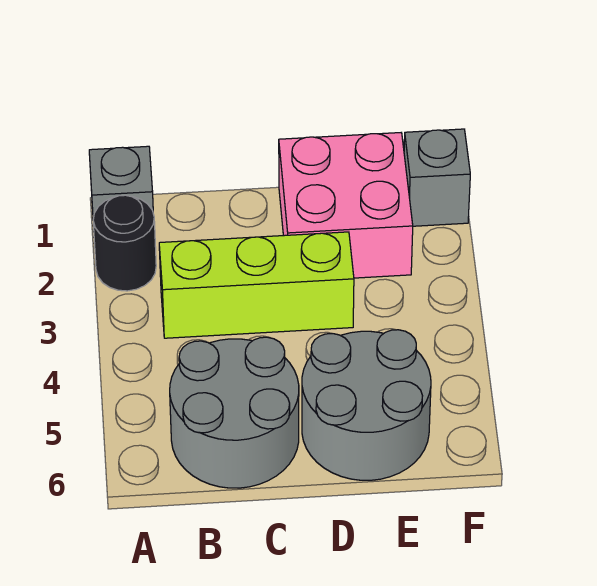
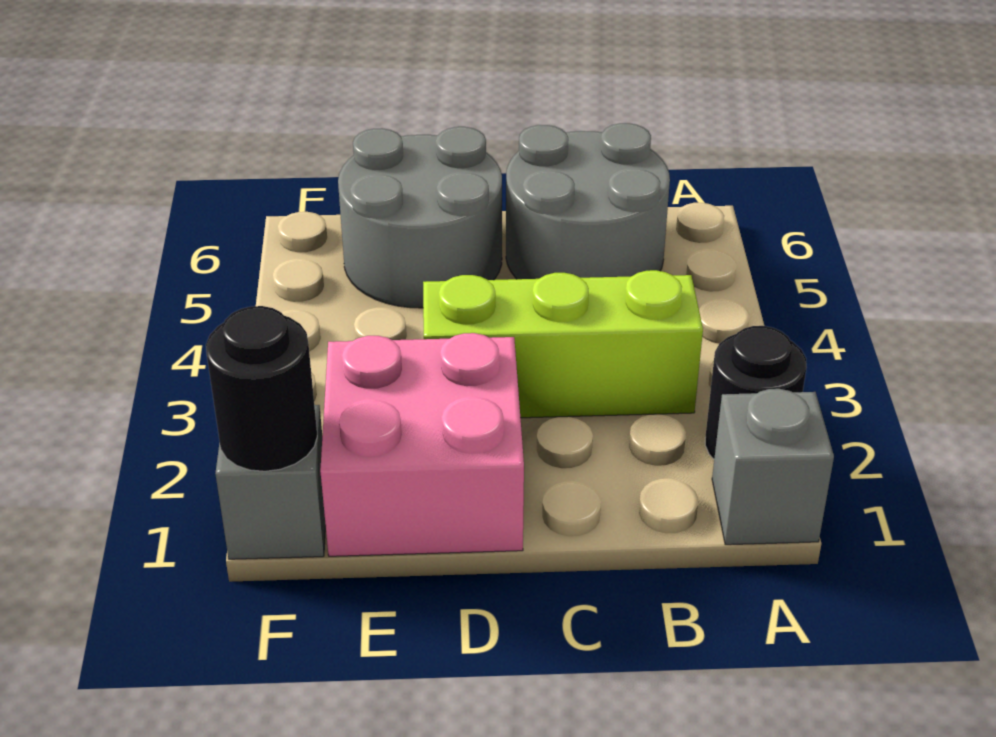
none -> black round brick F1 level 2

